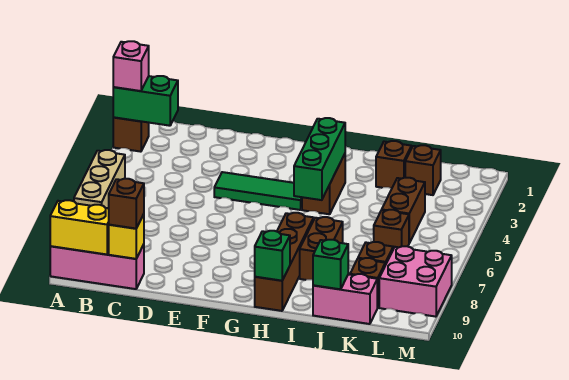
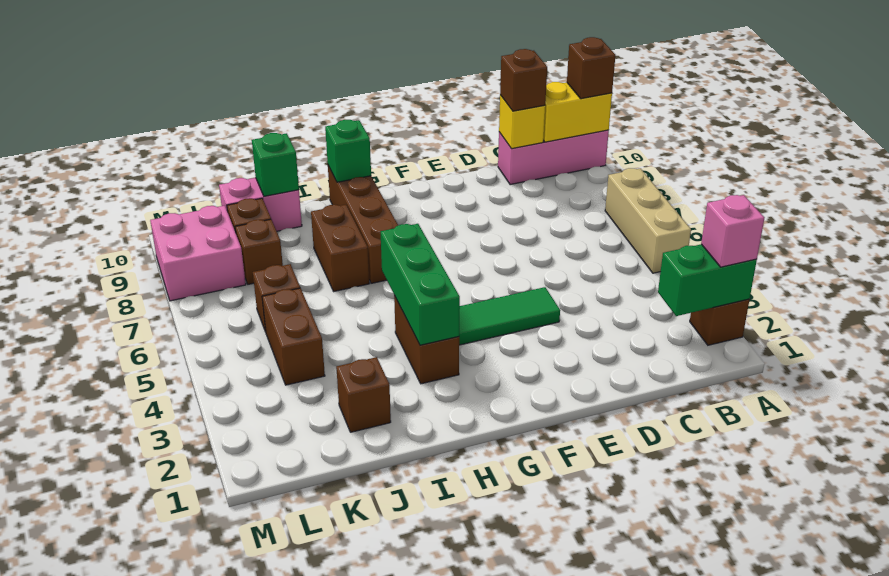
brown brick K2 level 1 -> brown brick A10 level 3

